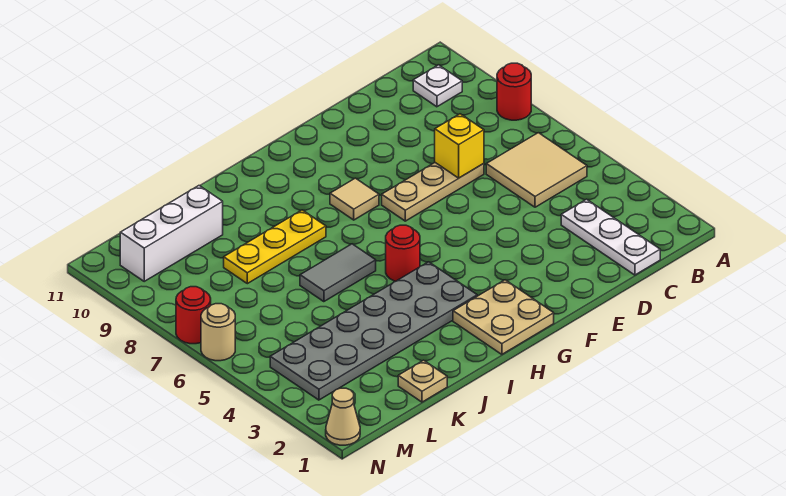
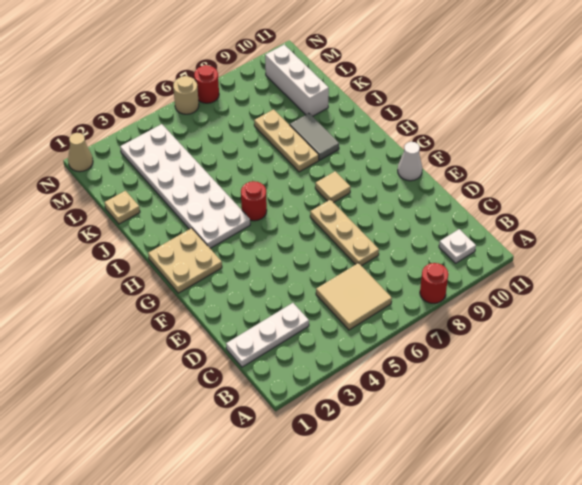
yellow brick D7 level 2 -> none
none -> white cone F11 level 1
grey plate H3:M4 level 1 -> white plate H3:M4 level 1
grey tile I6:J6 level 1 -> grey tile I9:J9 level 1
yellow plate I8:K8 level 1 -> tan plate I8:K8 level 1

